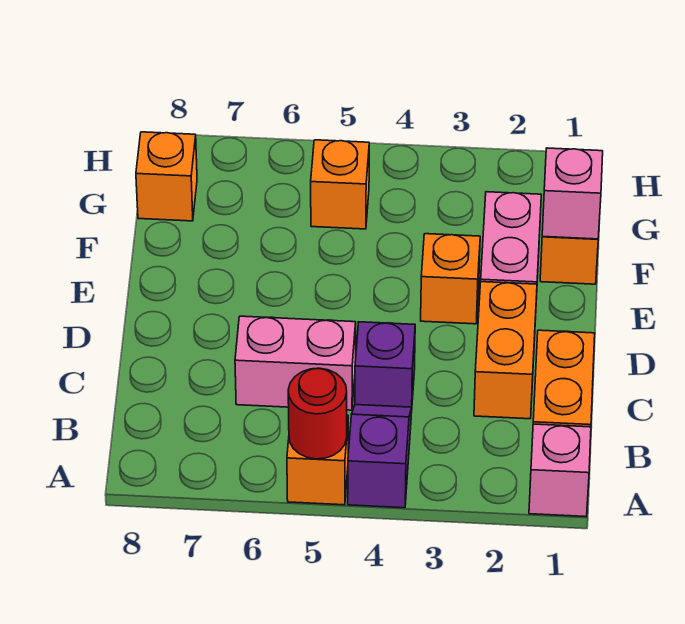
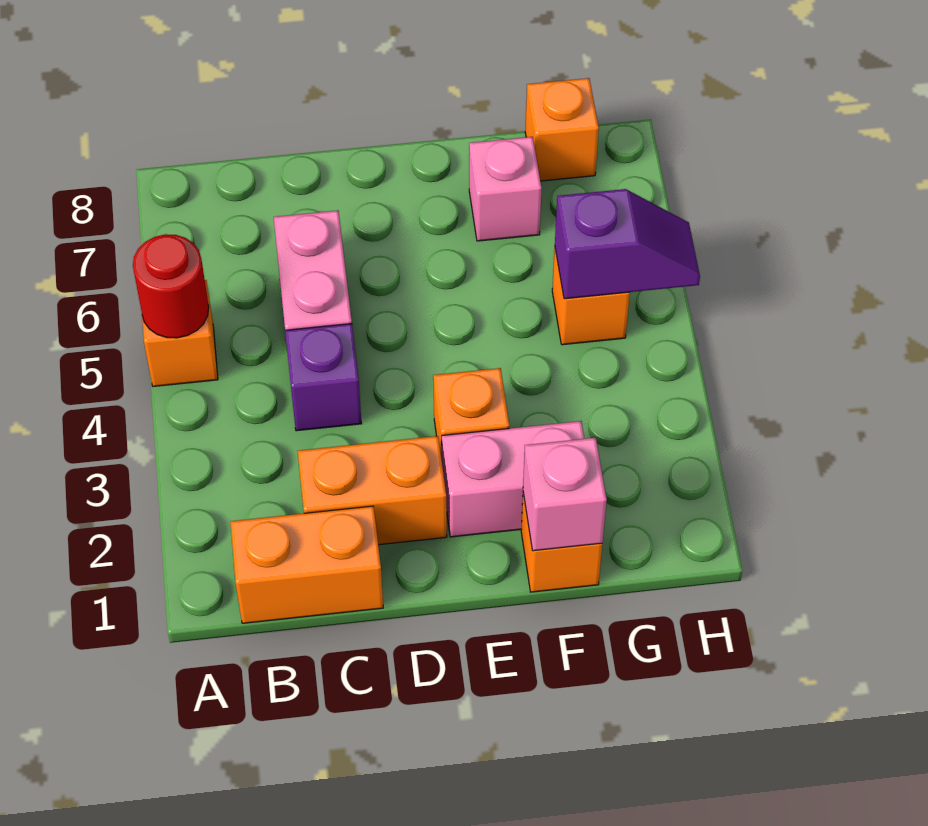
pink brick A1 level 1 -> pink brick F7 level 1
purple slope A4:B4 level 1 top A -> purple slope G5:H5 level 2 top G

